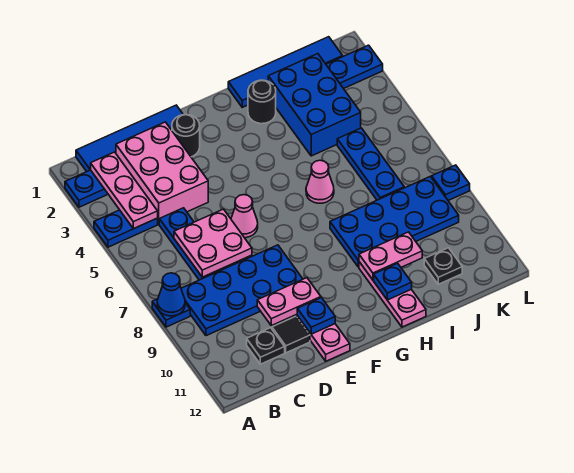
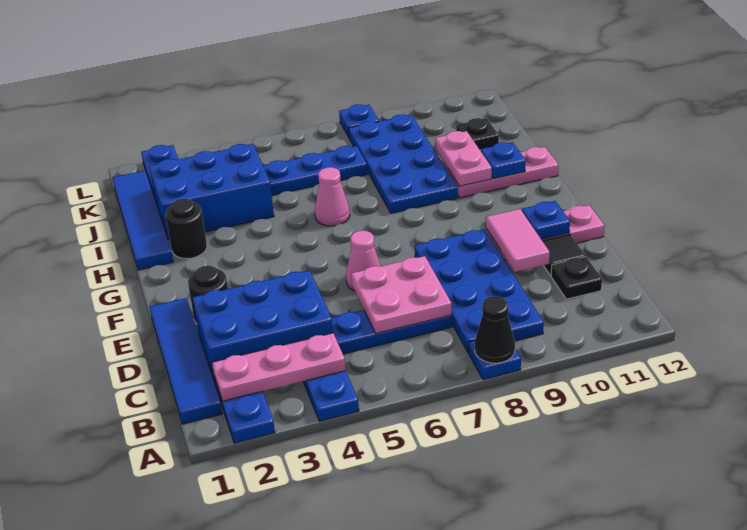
blue cone A8 level 2 -> black cone A8 level 2
pink brick C2:D4 level 1 -> blue brick C2:D4 level 1
pink plate D10:E10 level 2 -> pink tile D10:E10 level 2

